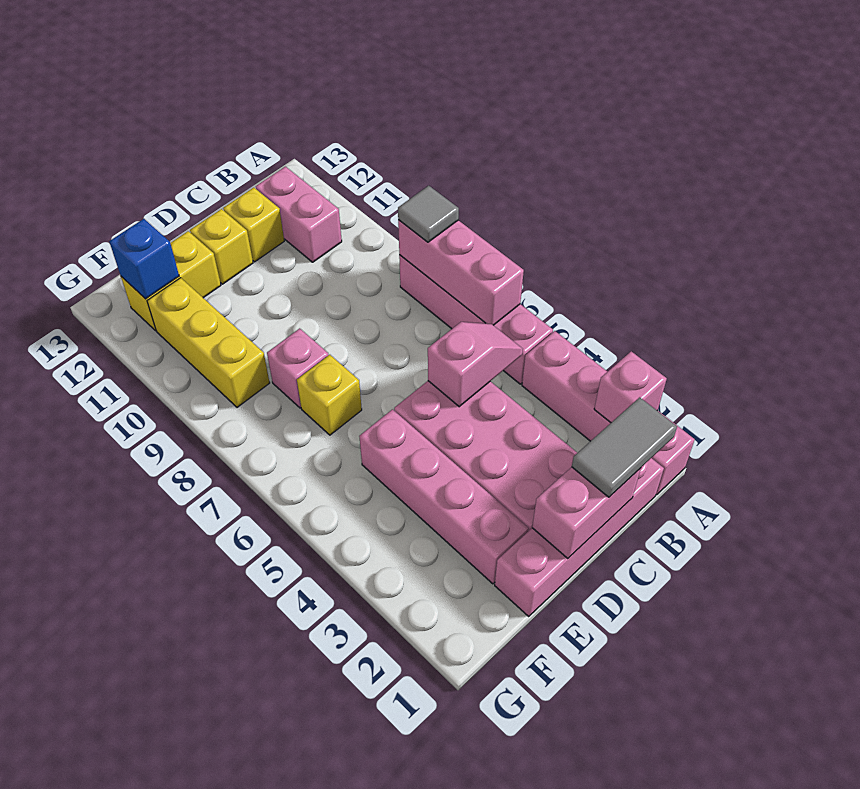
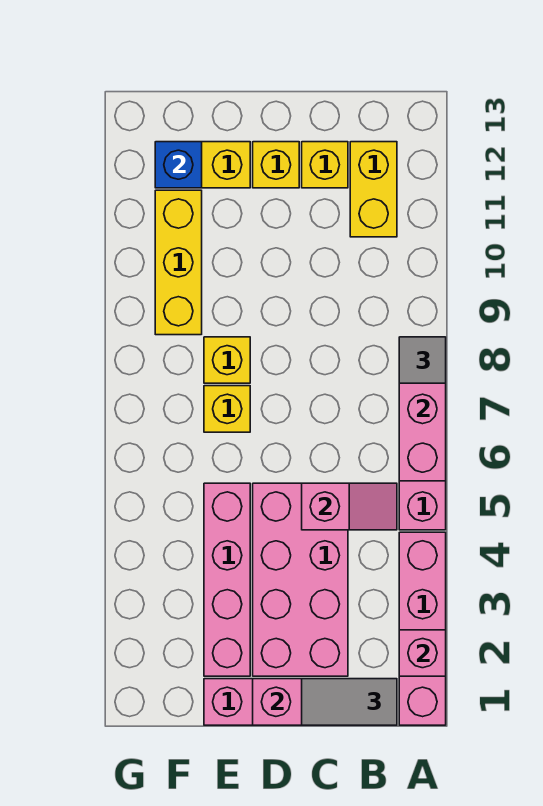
pink brick B11:B12 level 1 -> yellow brick B11:B12 level 1
pink brick E8 level 1 -> yellow brick E8 level 1

